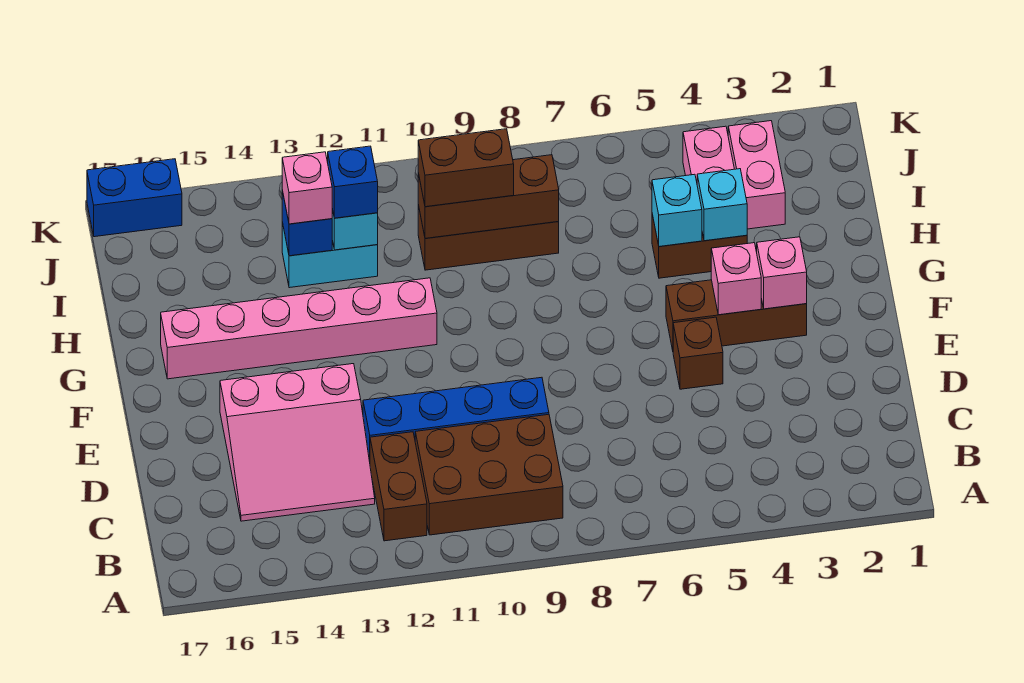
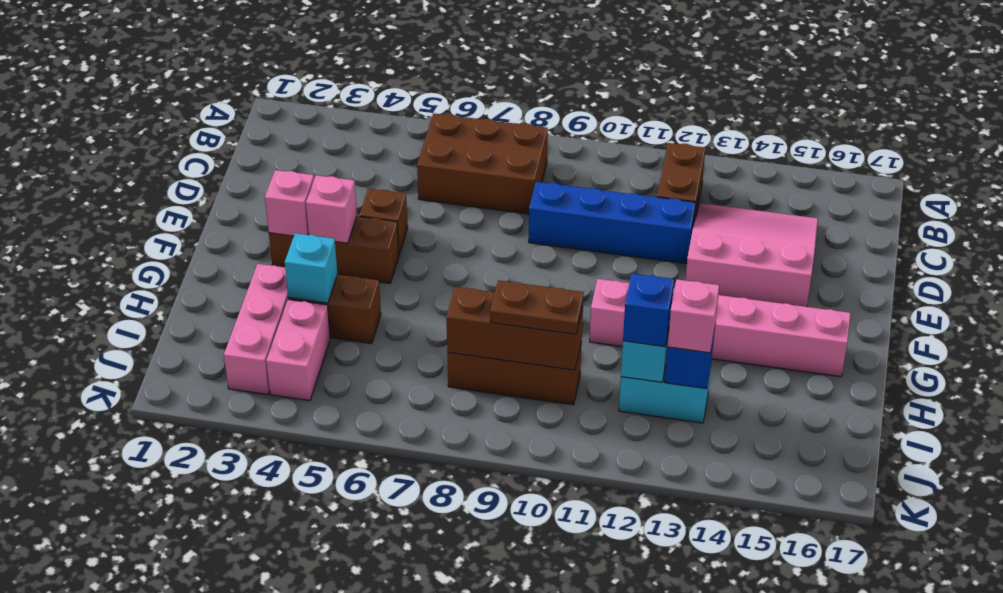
brown brick B9:C11 level 1 -> brown brick B6:C8 level 1
cyan brick H5 level 2 -> none
pink brick I3:J3 level 1 -> pink brick H3:J3 level 1
brown brick I9:I10 level 3 -> brown plate I9:I10 level 3
blue brick K16:K17 level 1 -> none

